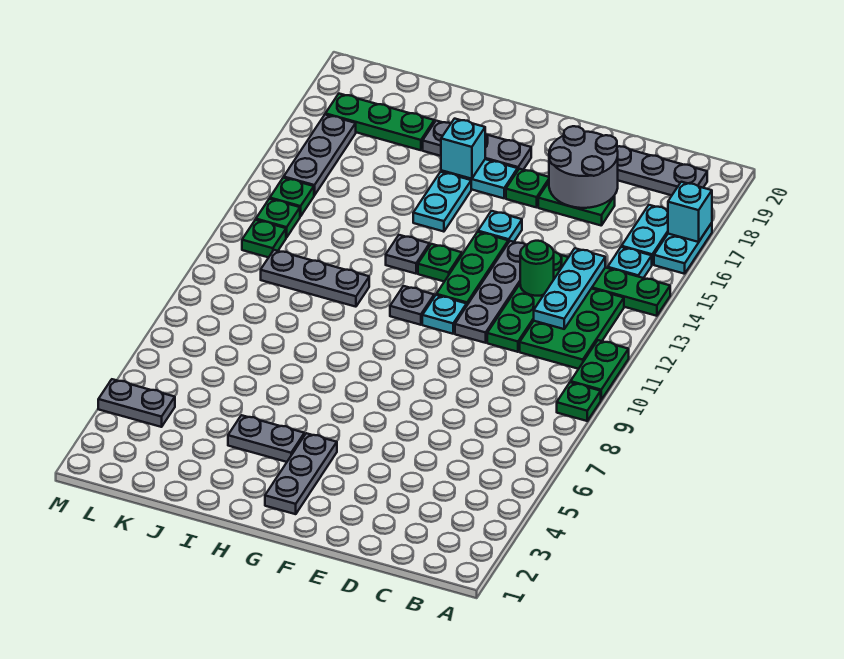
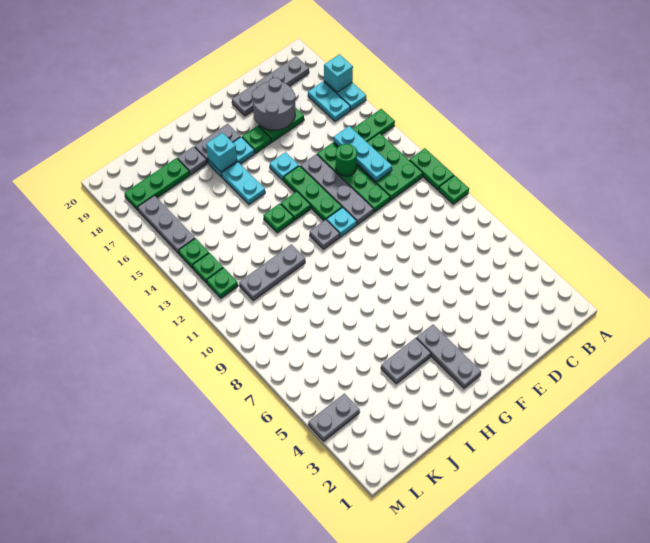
cyan plate B15 level 1 -> none
grey plate H13 level 1 -> green plate H13 level 1

